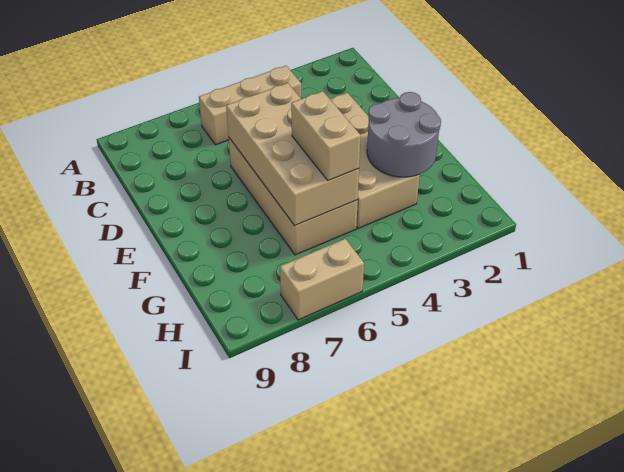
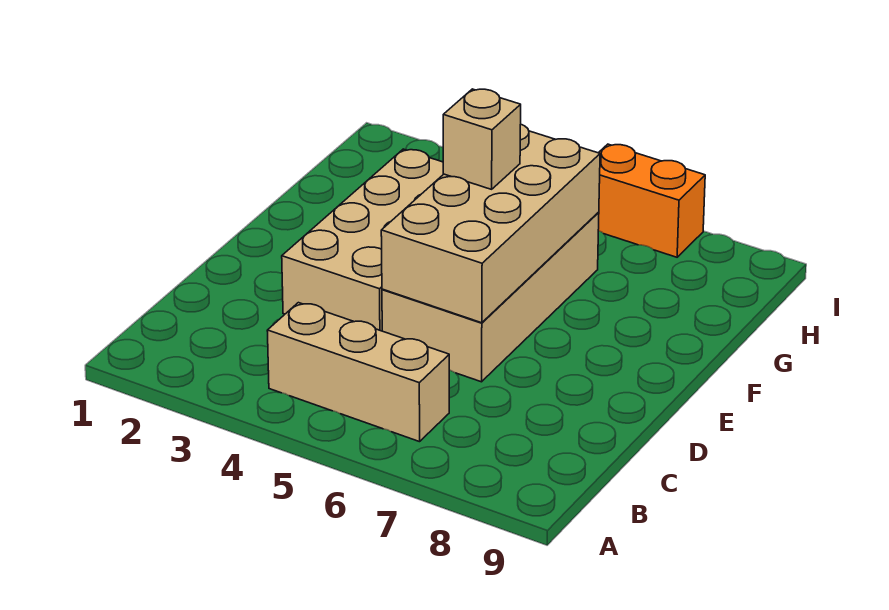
grey round brick F2:G3 level 2 -> none
tan brick F5:G5 level 3 -> tan brick F5 level 3
tan brick I6:I7 level 1 -> orange brick I6:I7 level 1

